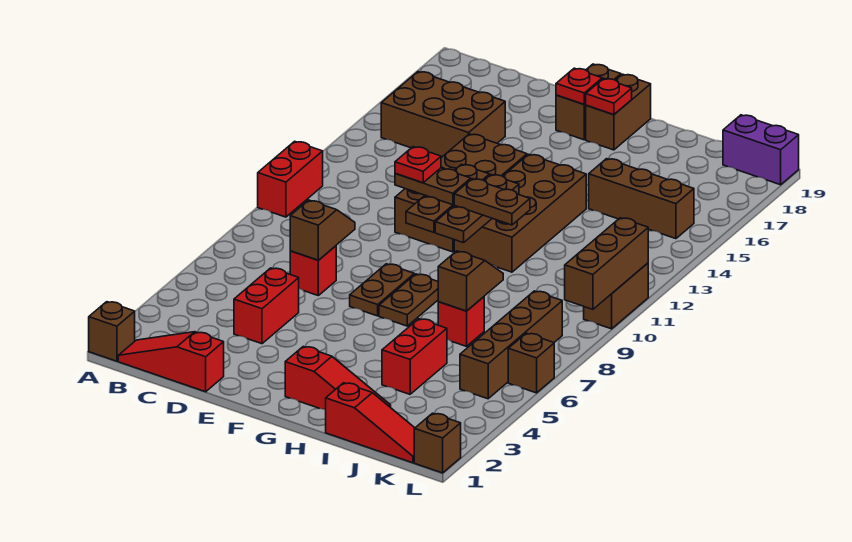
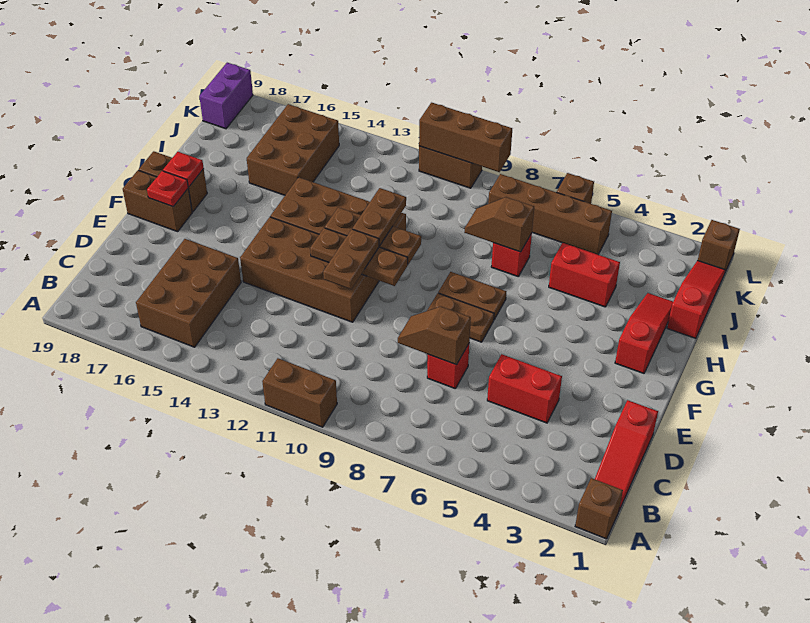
red brick A10:A11 level 1 -> brown brick A10:A11 level 1
red plate E11 level 4 -> none
brown brick I15:K15 level 1 -> brown brick I15:K16 level 1

